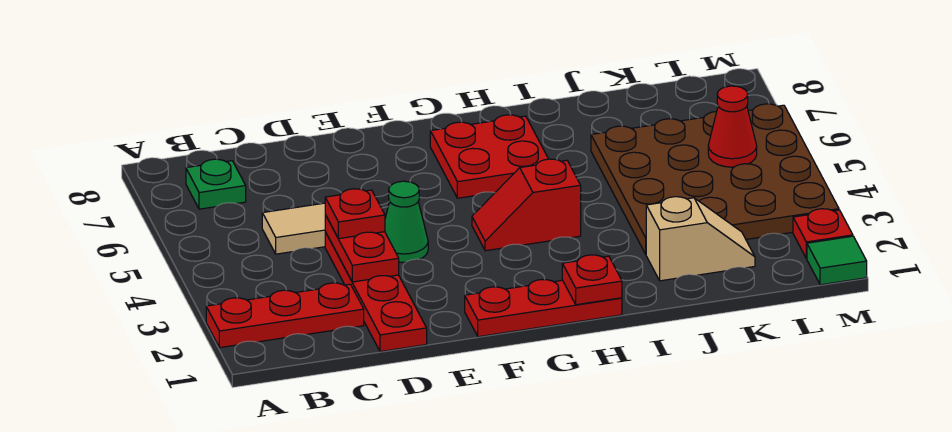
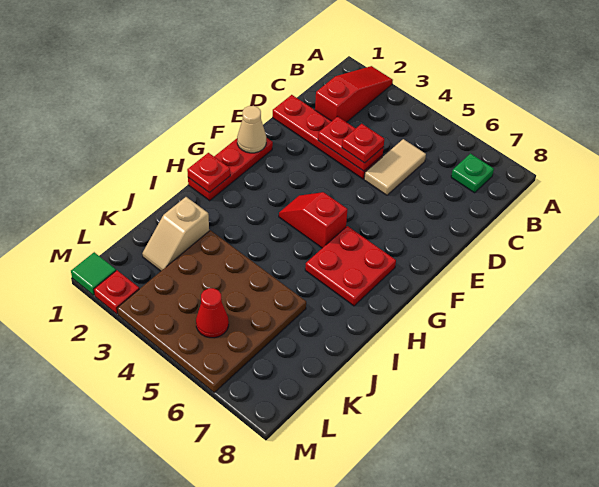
red plate A2:C2 level 1 -> red slope A2:C2 level 1 top C
green cone E4 level 1 -> none
none -> tan cone F1 level 2
red slope G4:H4 level 1 top H -> red slope G4:G5 level 1 top 5

